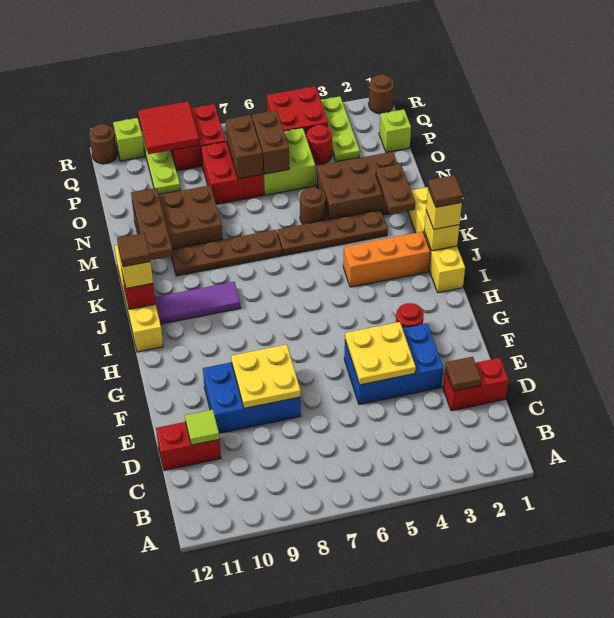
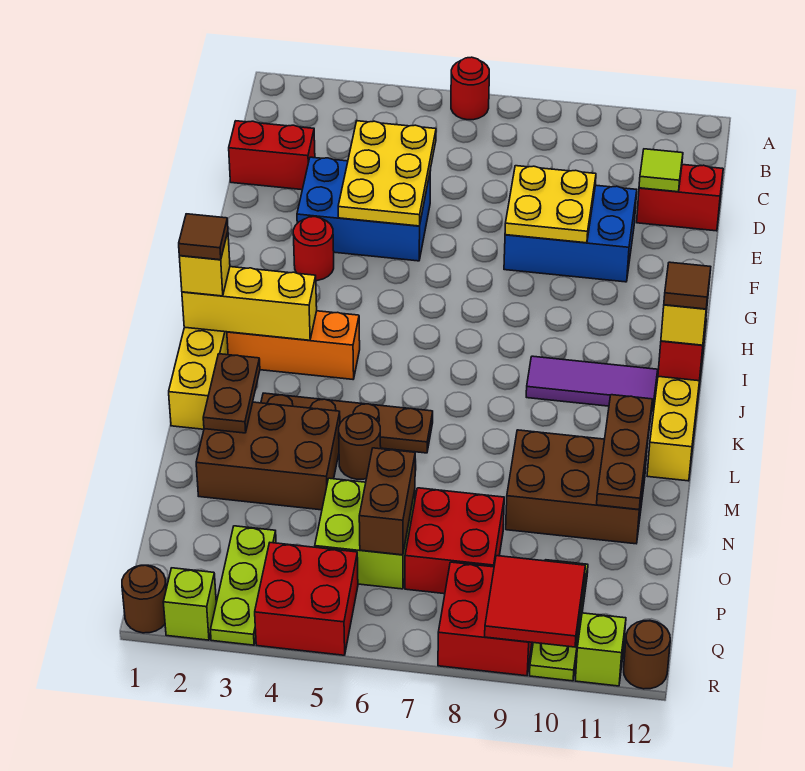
brown tile D2 level 2 -> none
yellow plate E4:F5 level 2 -> yellow plate D4:F5 level 2
yellow brick J1 level 2 -> yellow brick J1:J3 level 2
brown plate L7:L10 level 1 -> none
brown brick O7:P7 level 2 -> none
lime brick P1 level 1 -> lime brick R2 level 1
red round brick P4 level 1 -> red round brick A6 level 1

